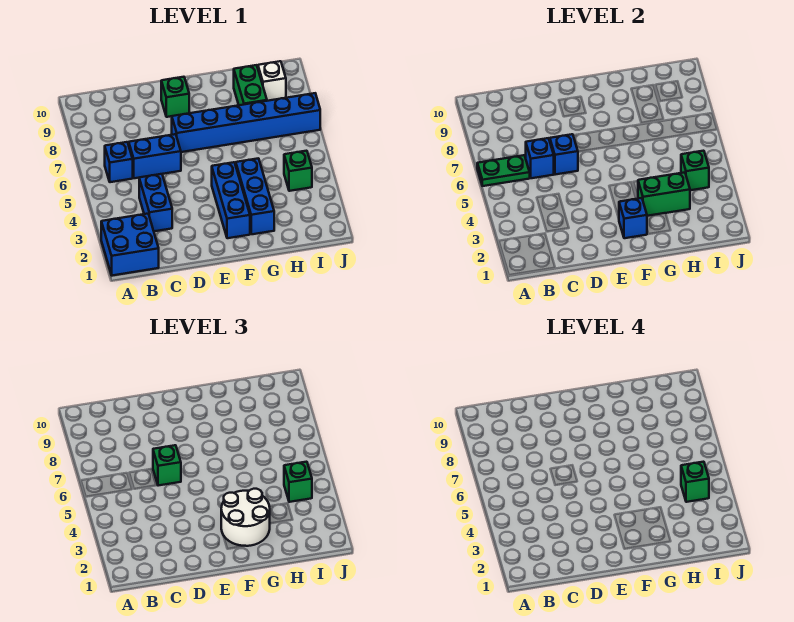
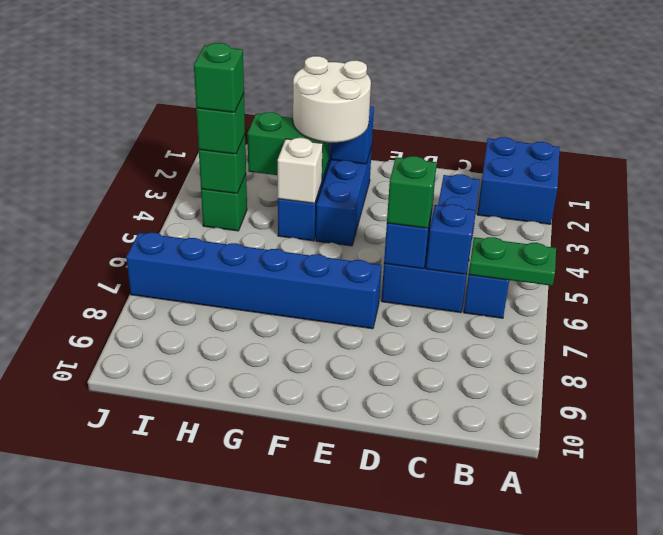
green brick E9 level 1 -> none
green brick H8:H9 level 1 -> none
white brick I9 level 1 -> white brick G4 level 2

